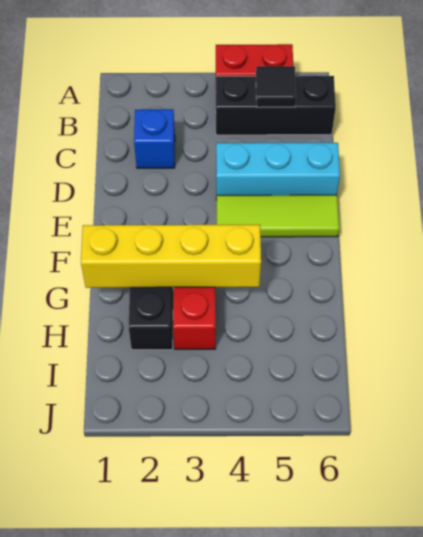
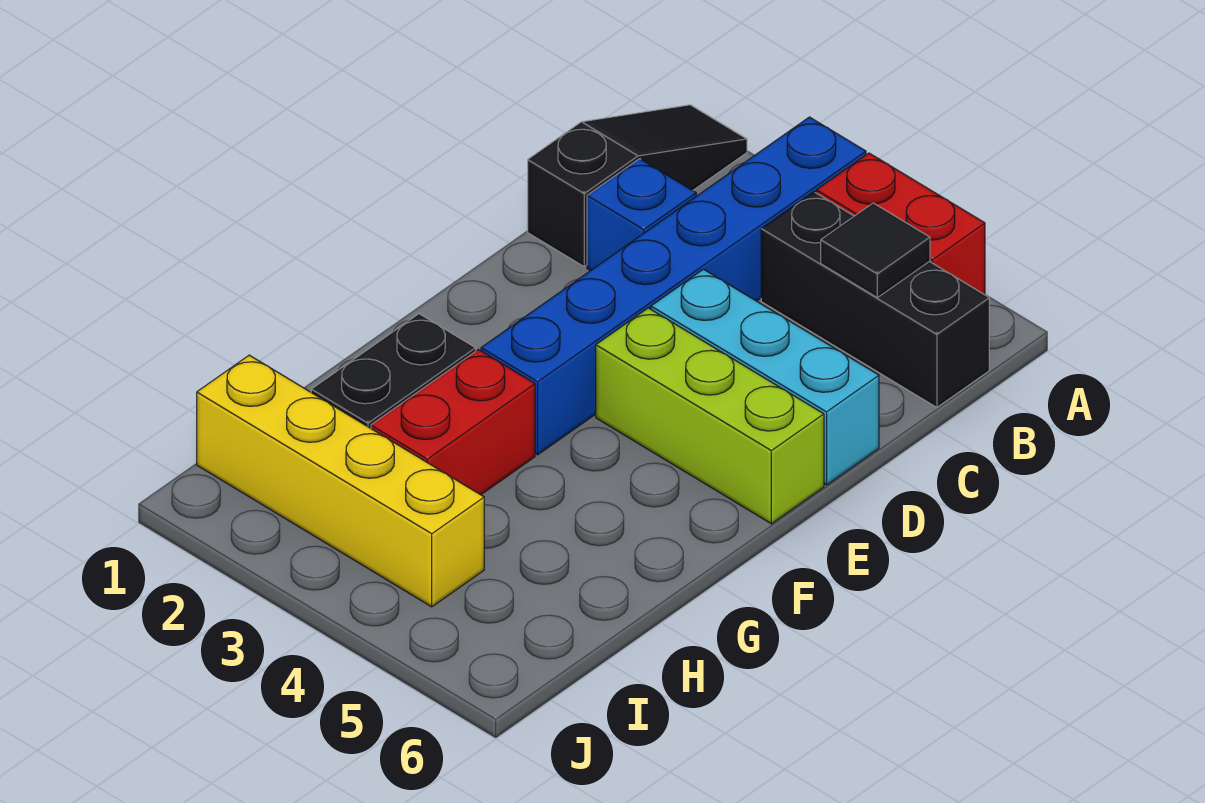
none -> black slope A1:C1 level 1 top C
none -> blue brick A3:F3 level 1
lime tile E4:E6 level 1 -> lime brick E4:E6 level 1
yellow brick G1:G4 level 2 -> yellow brick I1:I4 level 1

